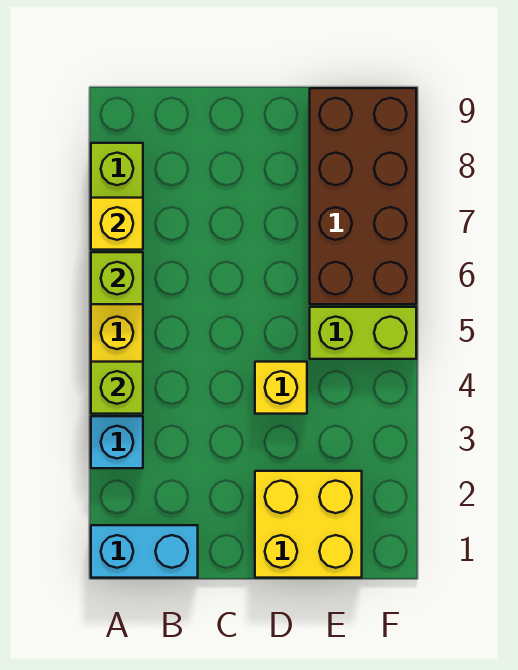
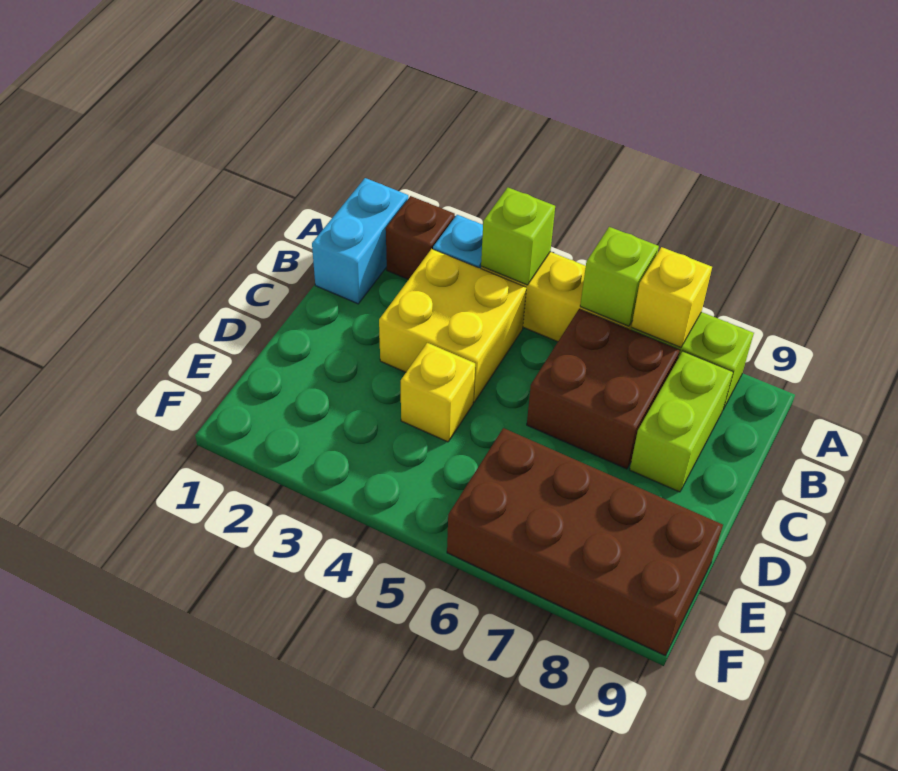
none -> brown brick A2 level 1
none -> brown brick B6:C7 level 1
yellow brick D1:E2 level 1 -> yellow brick B3:C4 level 1
lime brick E5:F5 level 1 -> lime brick B8:C8 level 1

